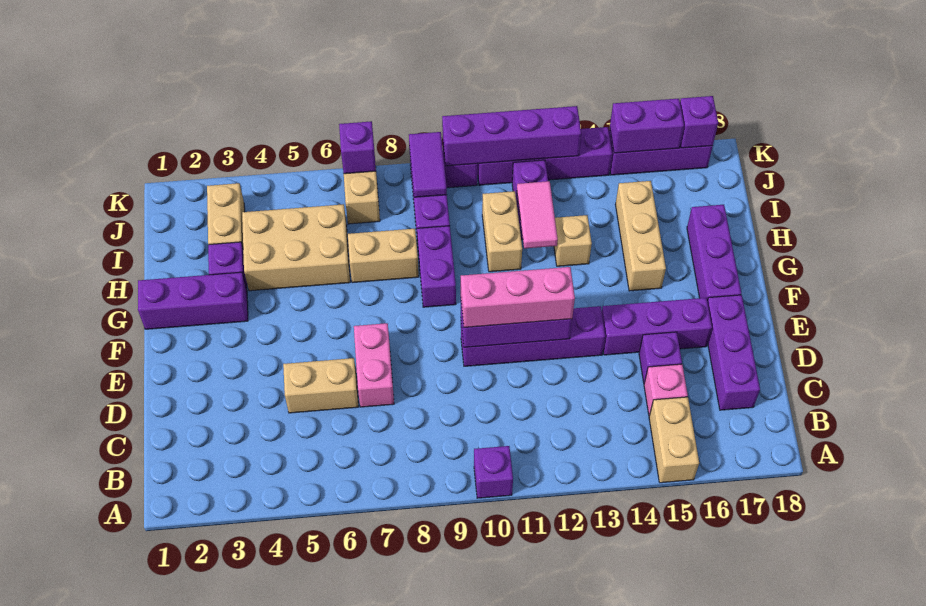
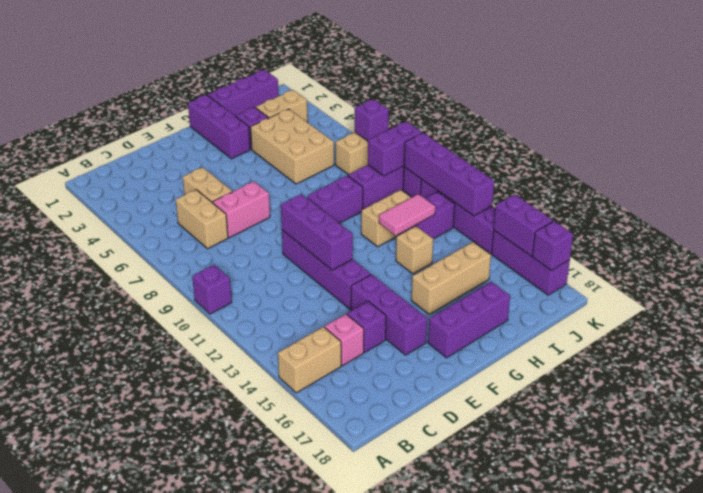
purple brick C17:E17 level 1 -> purple brick H1:J1 level 1
pink brick E10:E12 level 3 -> none
tan brick H7:H8 level 1 -> tan brick C6:C7 level 1
purple tile J9:K9 level 2 -> purple brick J9:K9 level 2

